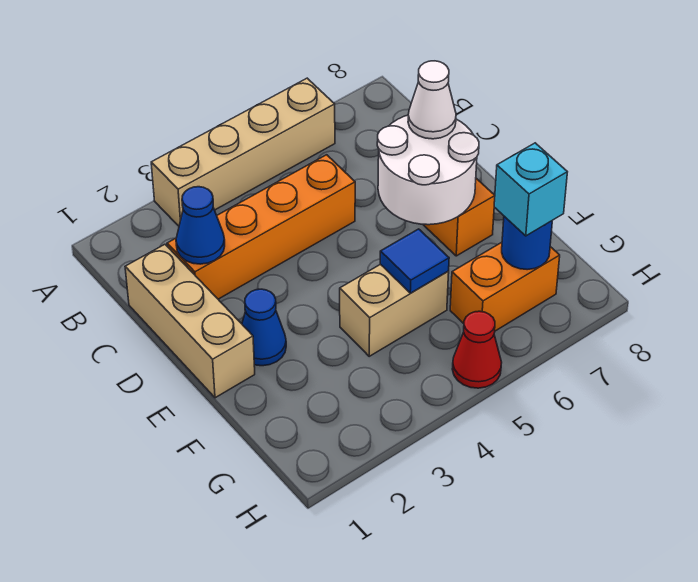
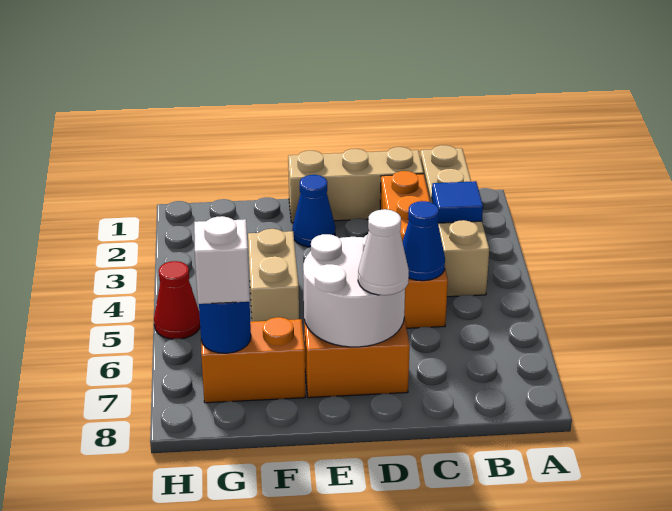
tan brick A3:A6 level 1 -> tan brick B1:B4 level 1
blue cone C2 level 2 -> blue cone C5 level 2
blue tile F5 level 2 -> blue tile B3 level 2
orange brick G6:G7 level 1 -> orange brick F7:G7 level 1
cyan brick G7 level 3 -> white brick G7 level 3

